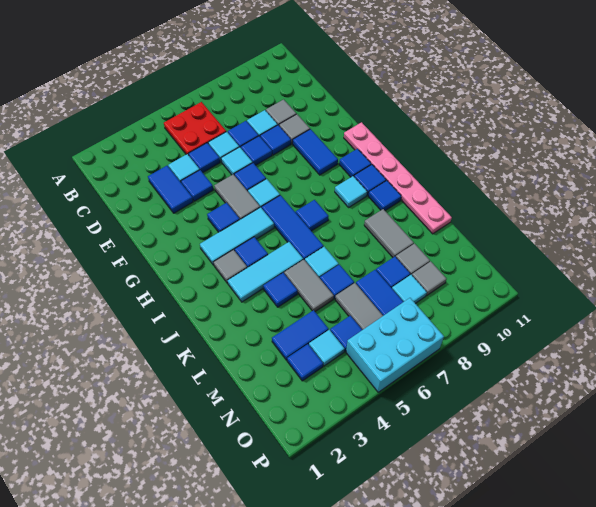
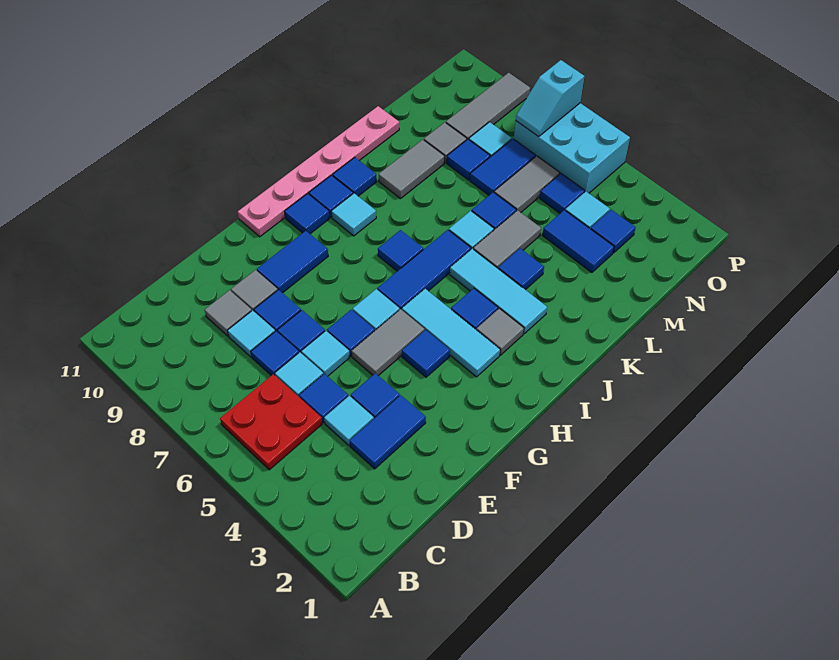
grey tile N9 level 1 -> grey tile N9:P9 level 1
none -> cyan slope O7:P7 level 2 top P

